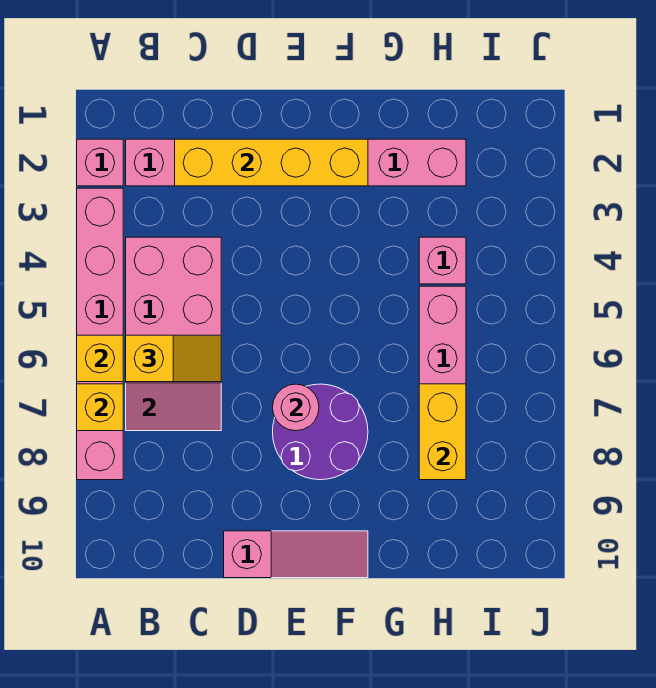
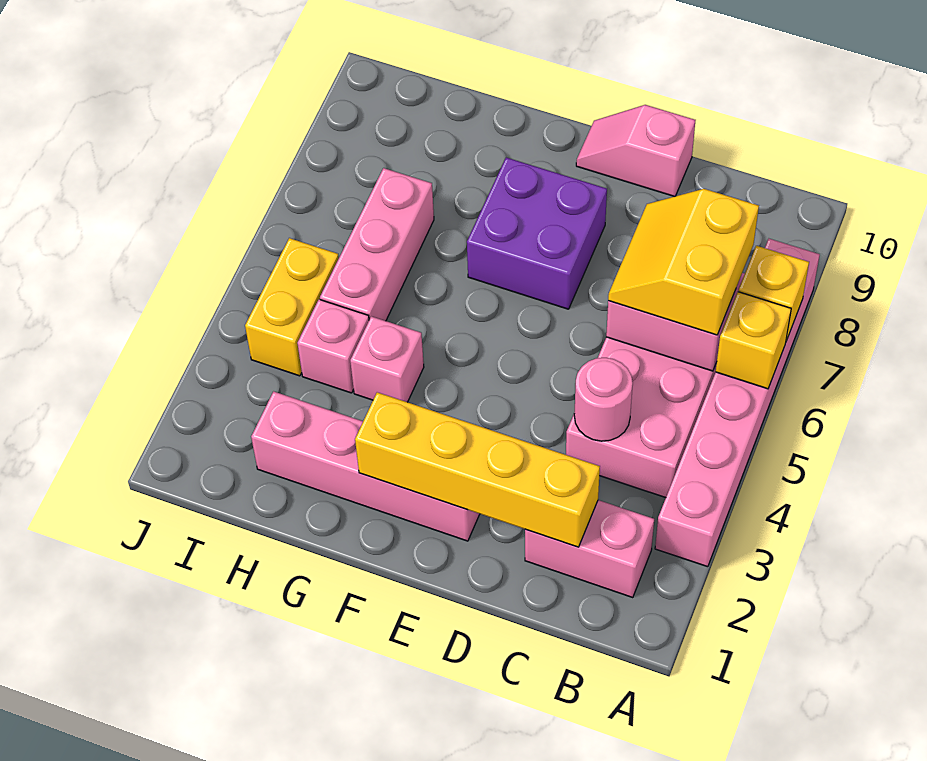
pink brick A2 level 1 -> pink brick G4 level 1
yellow slope B6:C6 level 3 top B -> yellow slope B6:C7 level 3 top B
pink slope D10:F10 level 1 top D -> pink slope D10:E10 level 1 top D
purple round brick E7:F8 level 1 -> purple brick E7:F8 level 1
pink round brick E7 level 2 -> pink round brick C4 level 2
yellow brick H7:H8 level 2 -> yellow brick I4:I5 level 1

